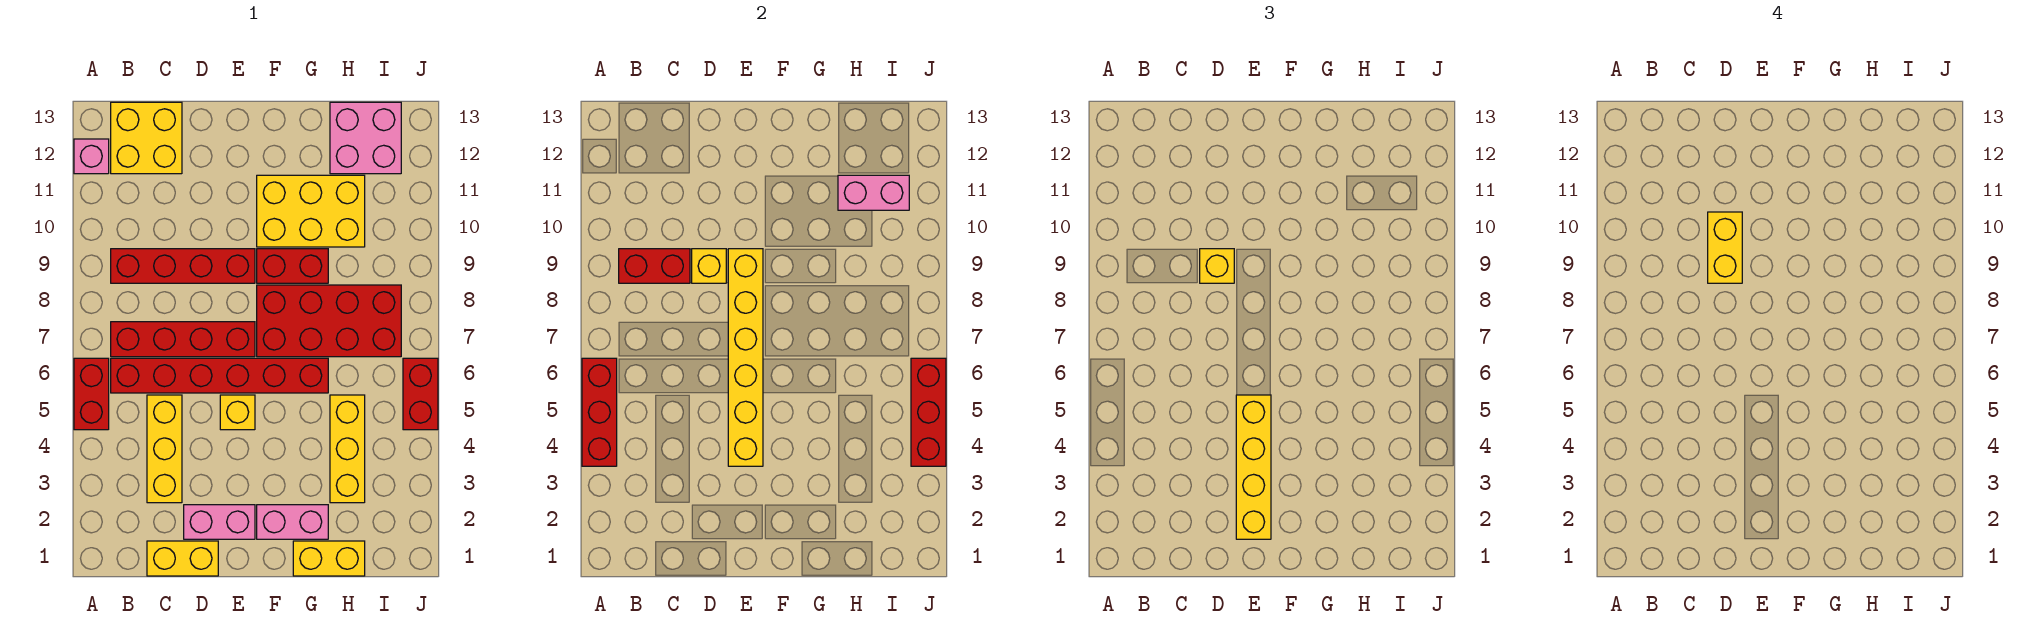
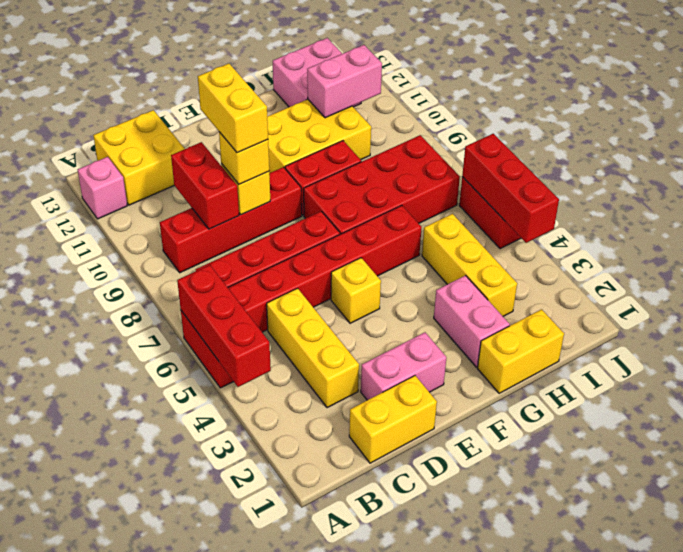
red brick B9:C9 level 2 -> red brick C9:C10 level 2
yellow brick E2:E5 level 3 -> none
yellow brick E4:E9 level 2 -> none
pink brick F2:G2 level 1 -> pink brick G2:G3 level 1

